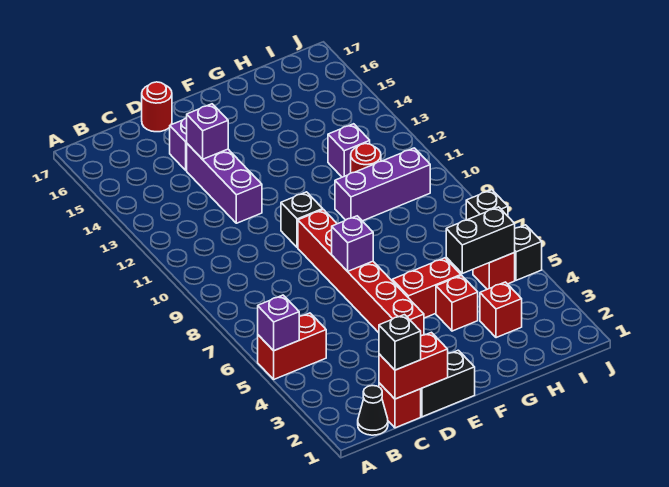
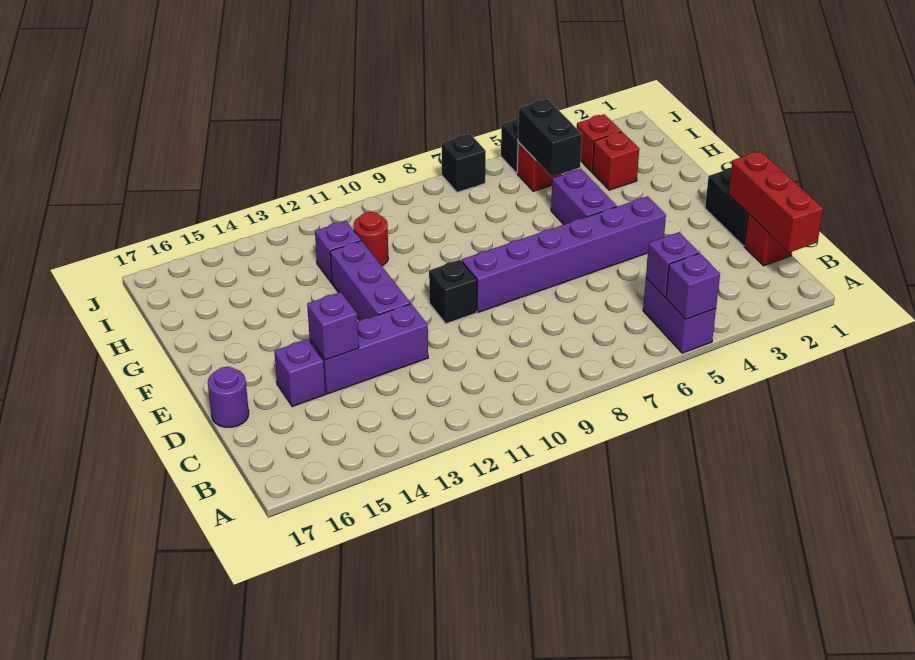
red brick A5:B5 level 1 -> purple brick A5:B5 level 1
black cone B1 level 1 -> none
red brick C1:D1 level 2 -> red brick B1:D1 level 2
black brick C1 level 3 -> none
red round brick D17 level 1 -> purple round brick D17 level 1
red brick E4:E9 level 1 -> purple brick E4:E9 level 1
purple brick E7 level 2 -> purple brick B5 level 2
red brick F5:G5 level 1 -> purple brick F5:G5 level 1
red brick G4 level 1 -> red brick I3 level 1
purple brick G10:I10 level 1 -> purple brick E12:G12 level 1

